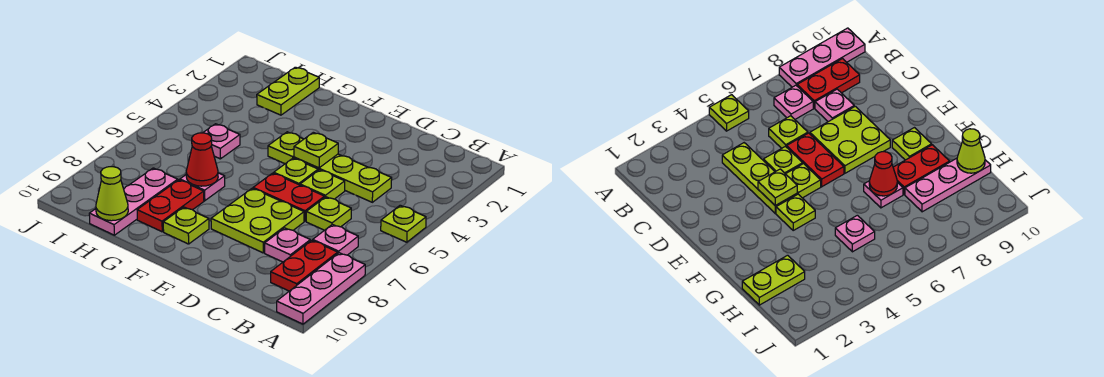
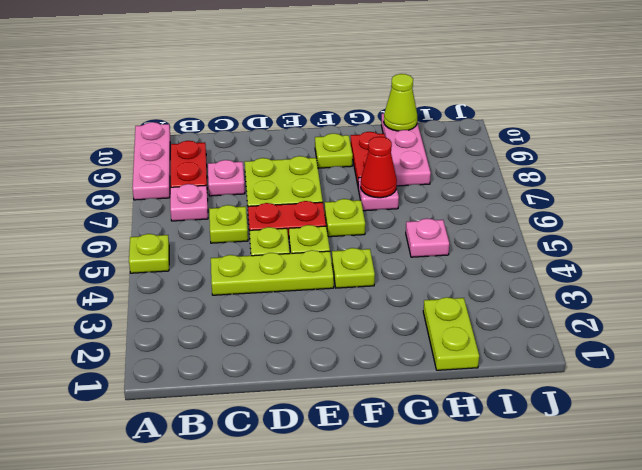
lime plate E4 level 2 -> lime plate F6 level 1

